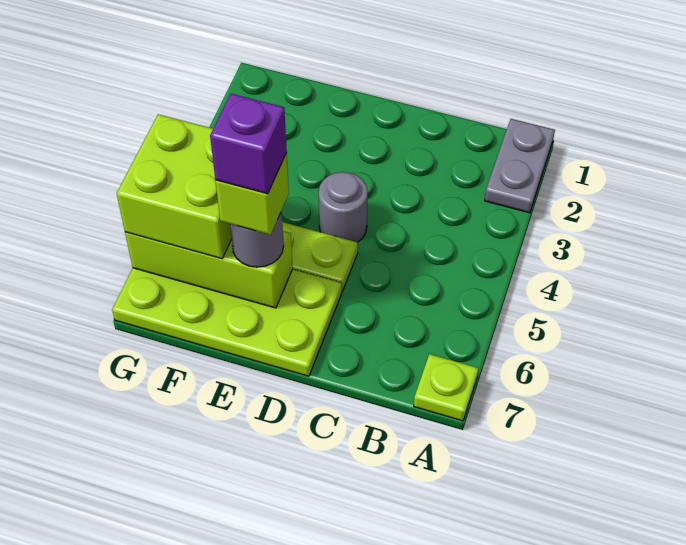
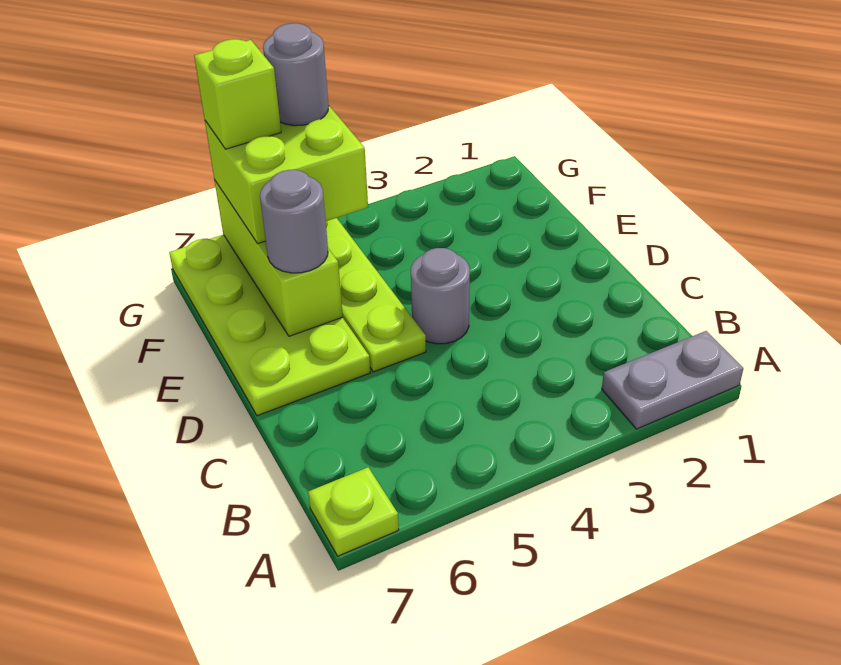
lime brick E6 level 4 -> lime brick G6 level 4
purple brick E6 level 5 -> none
none -> grey round brick G5 level 4

